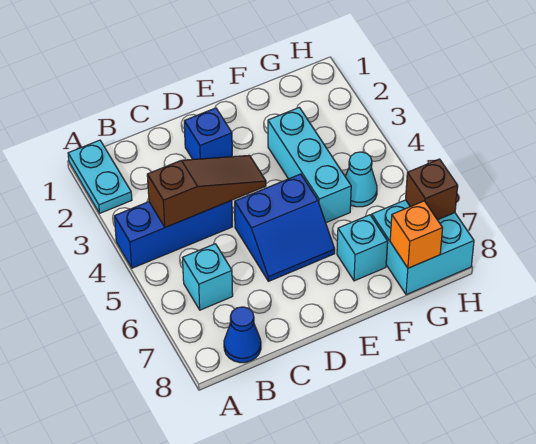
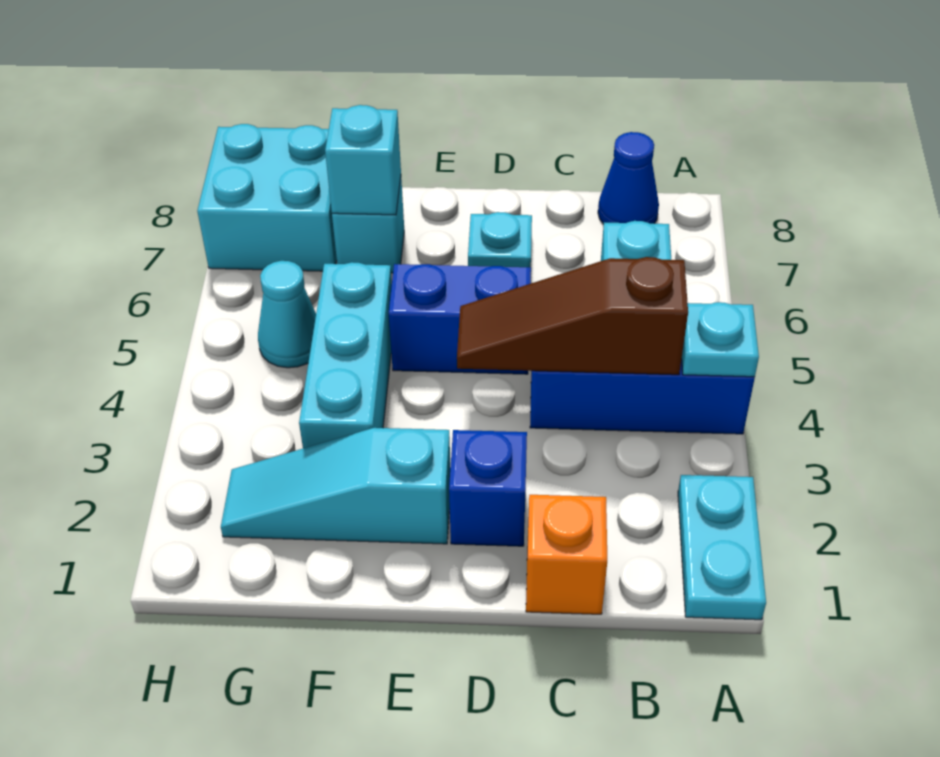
none -> cyan plate A4 level 2
none -> cyan plate D7 level 1
none -> cyan slope E2:G2 level 1 top E
none -> cyan brick F7 level 2
orange brick G8 level 2 -> orange brick C1 level 1
brown brick H7 level 2 -> none

